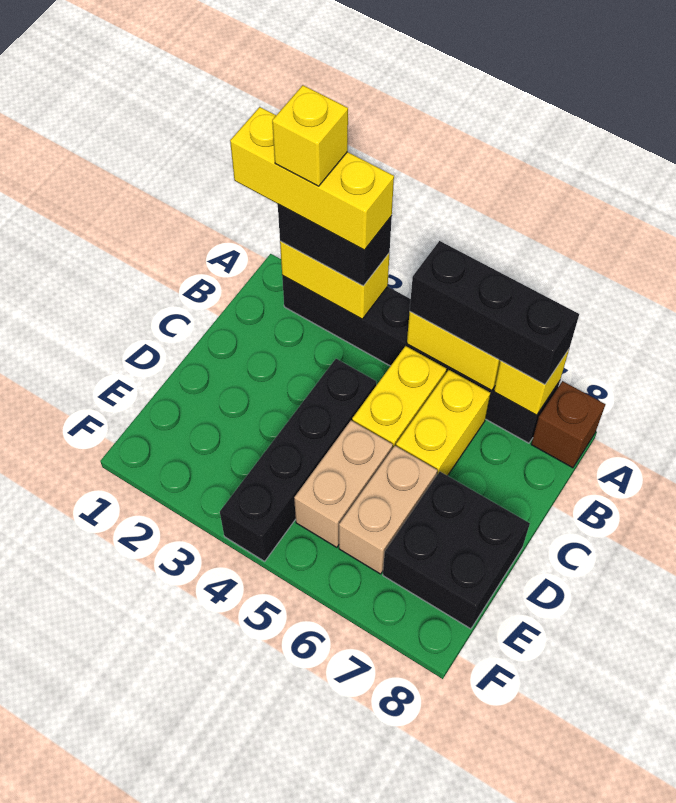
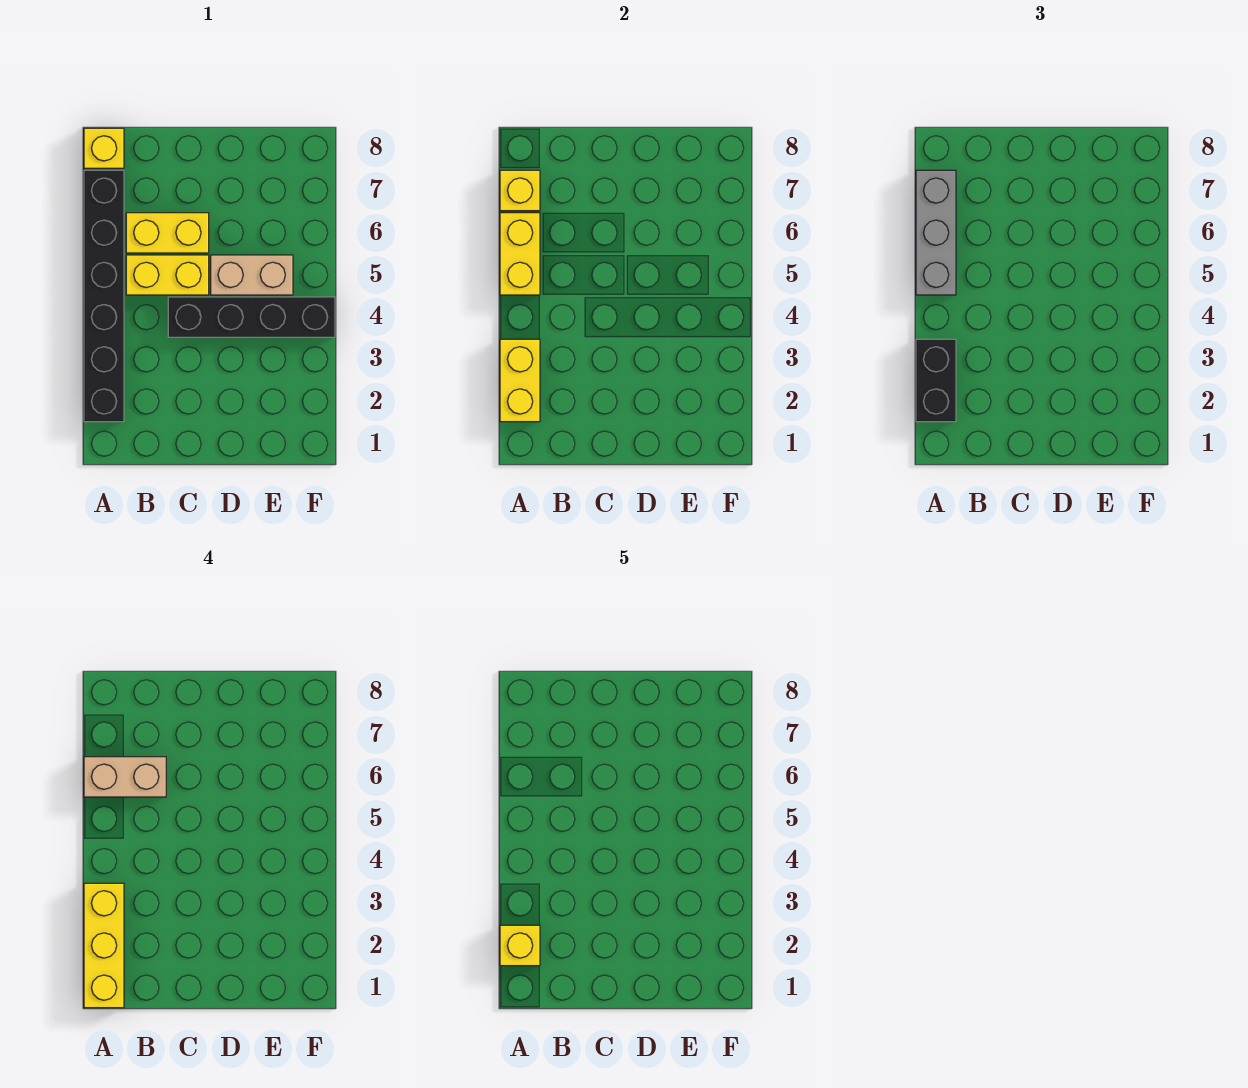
black brick A5:A7 level 3 -> grey brick A5:A7 level 3
brown brick A8 level 1 -> yellow brick A8 level 1
tan brick D6:E6 level 1 -> tan brick A6:B6 level 4
black brick D7:E8 level 1 -> none

